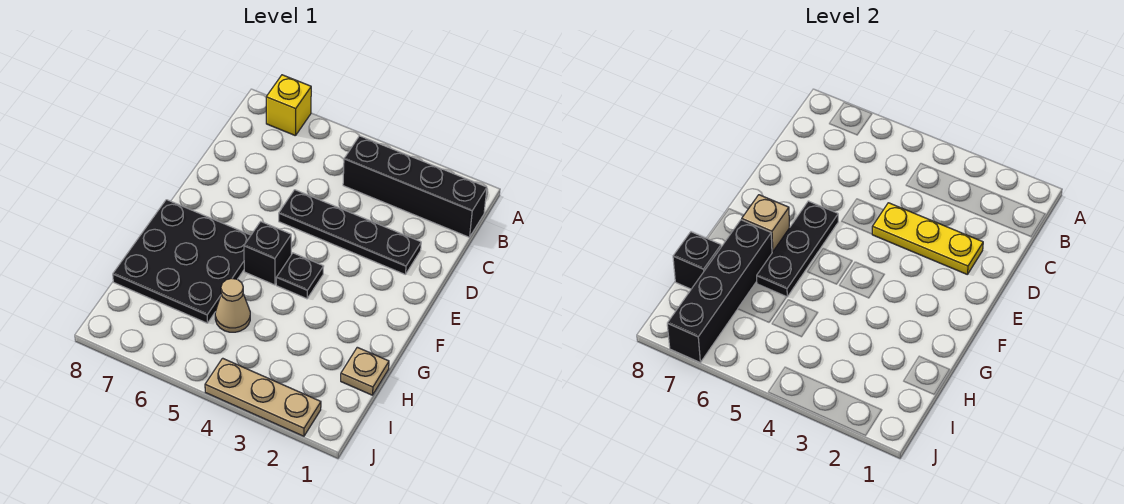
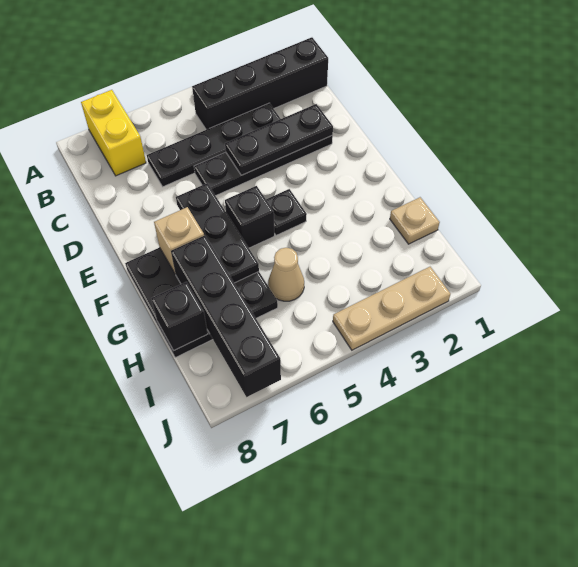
yellow brick A7 level 1 -> yellow brick A7:B7 level 1
none -> black plate C3:C6 level 1
yellow plate D2:D4 level 2 -> black plate D2:D4 level 2

